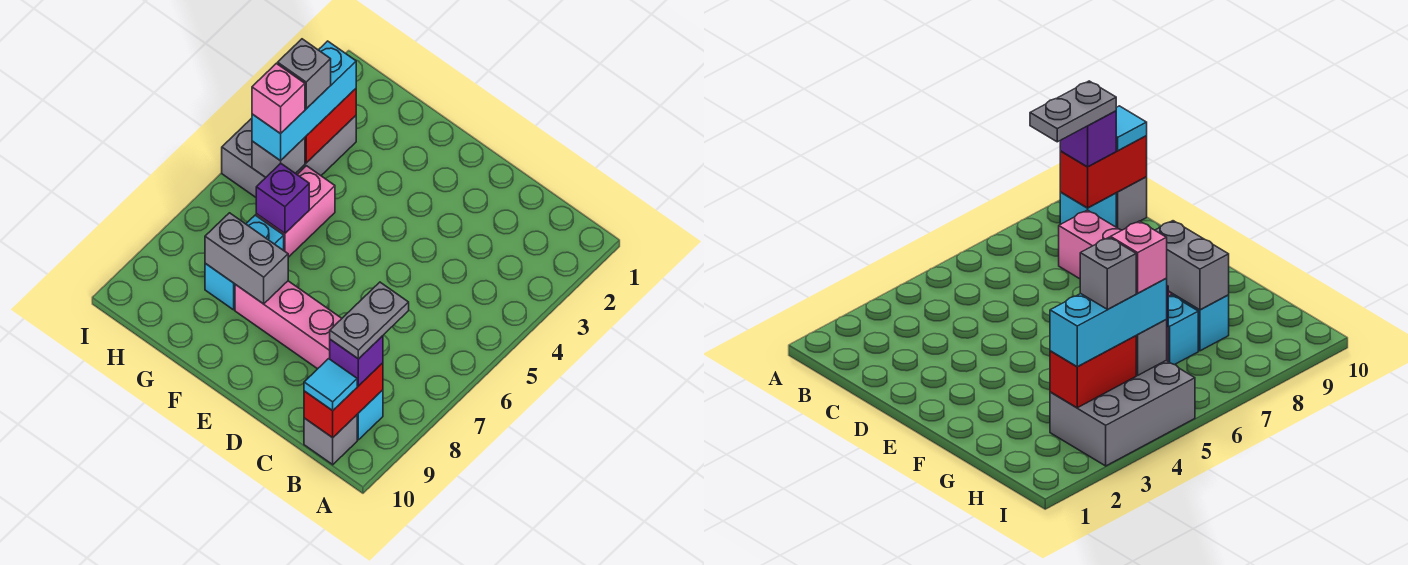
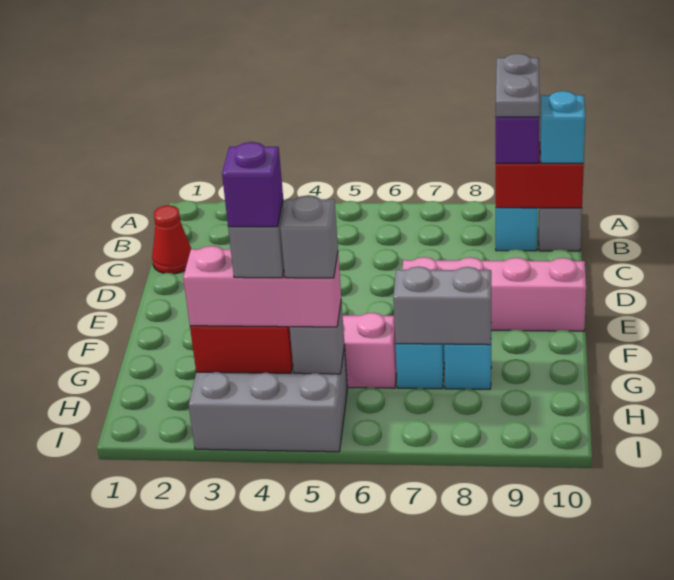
grey plate B8:B9 level 4 -> grey plate A9:B9 level 4
cyan tile B10 level 3 -> cyan brick B10 level 3
none -> red cone C1 level 1
pink brick C8:F8 level 1 -> pink brick E7:E10 level 1
grey brick F8:G8 level 2 -> grey brick G7:G8 level 2
purple brick G6 level 2 -> purple brick H4 level 5
cyan brick H3:H5 level 3 -> pink brick H3:H5 level 3
pink brick H5 level 4 -> grey brick H5 level 4

